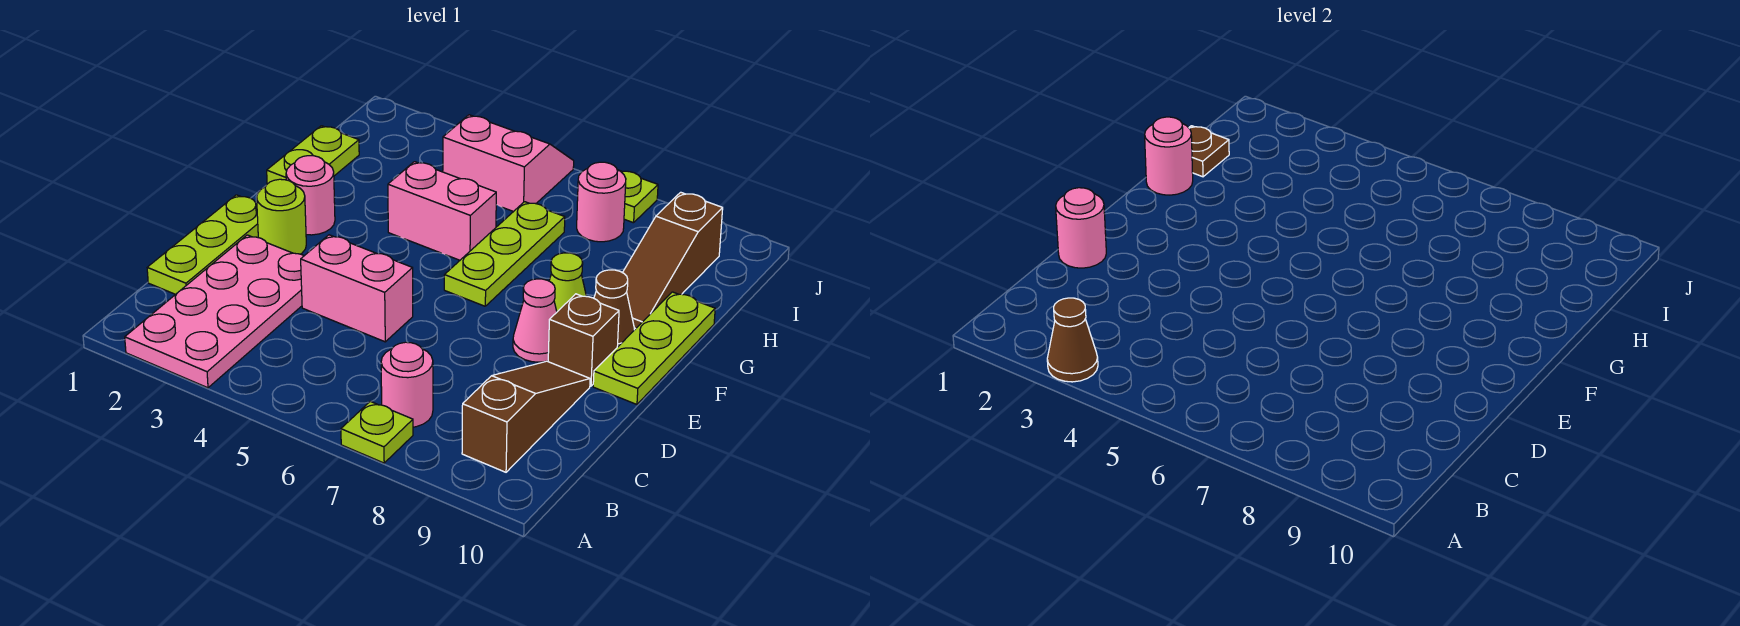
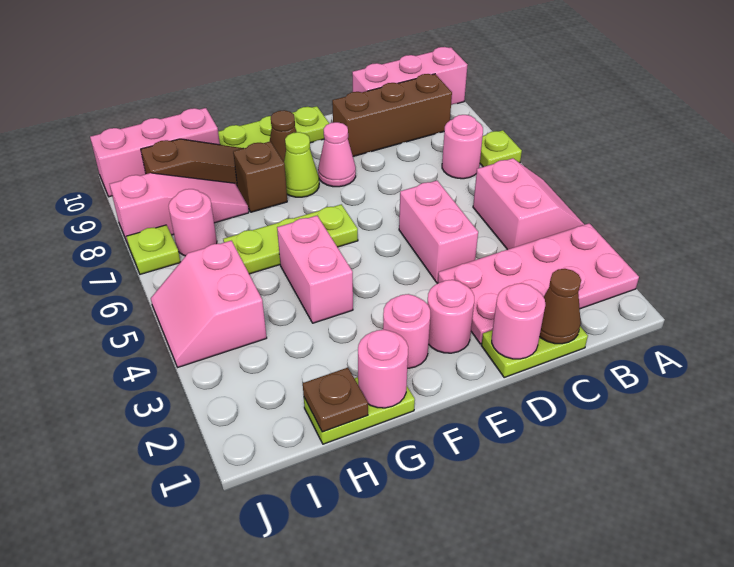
brown cone A3 level 2 -> brown cone C1 level 2
none -> pink slope A4:B5 level 1 top B
none -> pink brick A10:C10 level 1
brown slope B9:D9 level 1 top B -> brown brick B9:D9 level 1
lime plate C1:E1 level 1 -> lime plate C1:D1 level 1
lime round brick E2 level 1 -> pink round brick E2 level 1
brown brick E9 level 1 -> brown brick G8 level 1
none -> pink slope H8:J8 level 1 top J
none -> pink brick H10:J10 level 1

